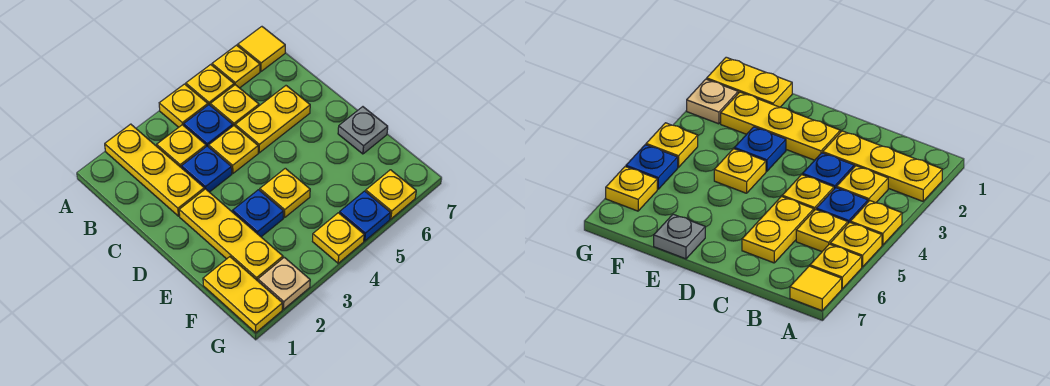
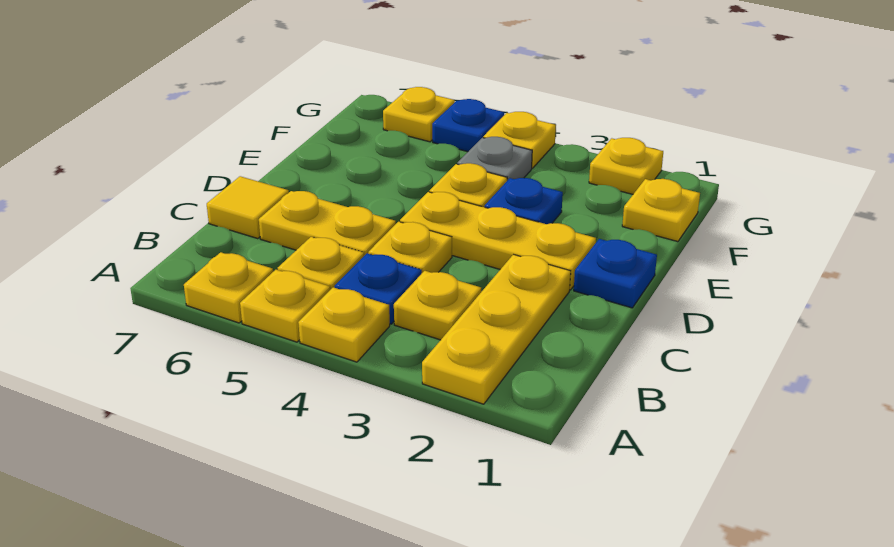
yellow tile A7 level 1 -> yellow tile C7 level 1
blue plate C3 level 1 -> blue plate D1 level 1
yellow plate D2:F2 level 1 -> yellow plate D2:D4 level 1
grey plate E7 level 1 -> grey plate F4 level 1
yellow plate F1:G1 level 1 -> yellow plate F1 level 1
tan plate G2 level 1 -> yellow plate G2 level 1

